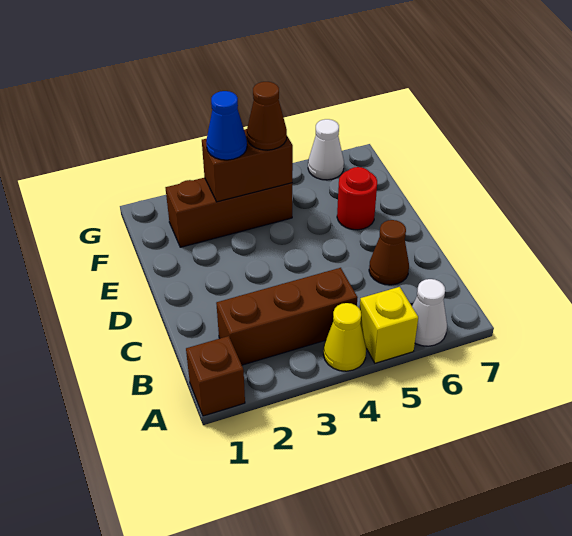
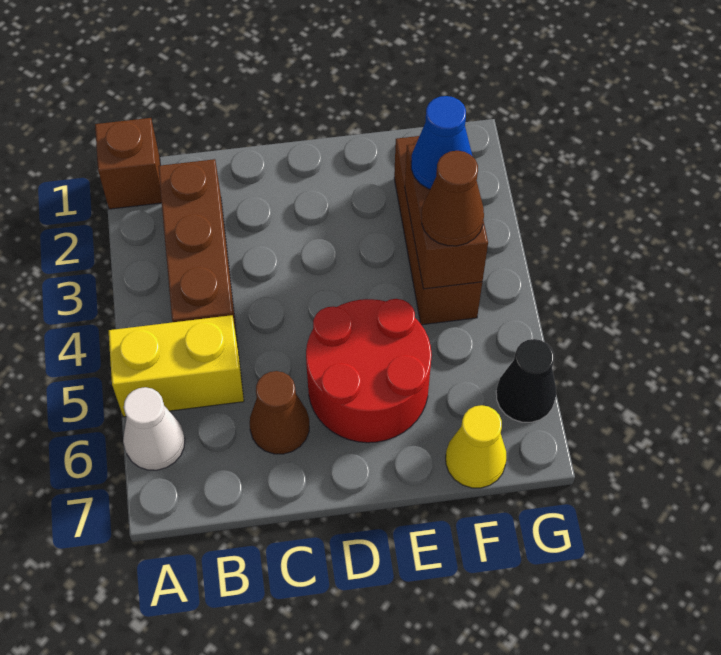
yellow cone A4 level 1 -> yellow cone F7 level 1
yellow brick A5 level 1 -> yellow brick A5:B5 level 1
red round brick E6 level 1 -> red round brick D5:E6 level 1
white cone G6 level 1 -> black cone G6 level 1

